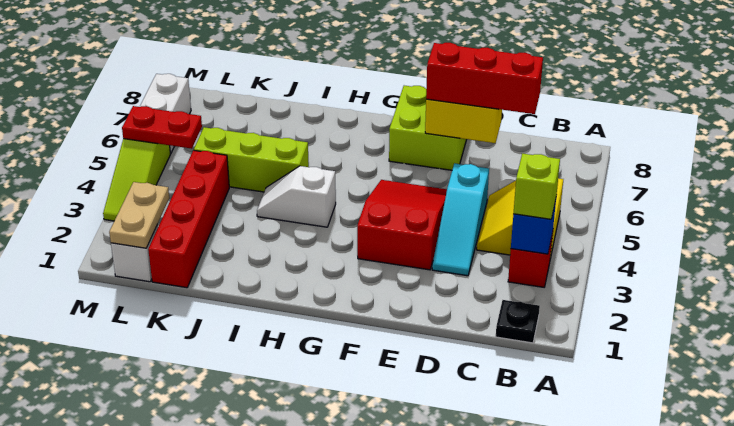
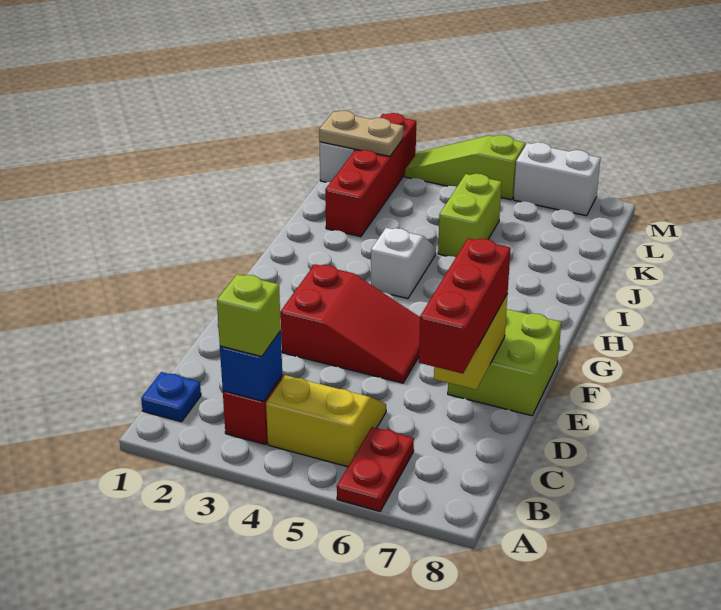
black plate B1 level 1 -> blue plate B1 level 1
cyan slope D3:D5 level 1 top 5 -> none
lime brick I5:K5 level 1 -> lime brick J5:K5 level 1
red brick K1:K4 level 1 -> red brick J2:M2 level 1
red plate L5:M5 level 2 -> red plate A6:B6 level 1

